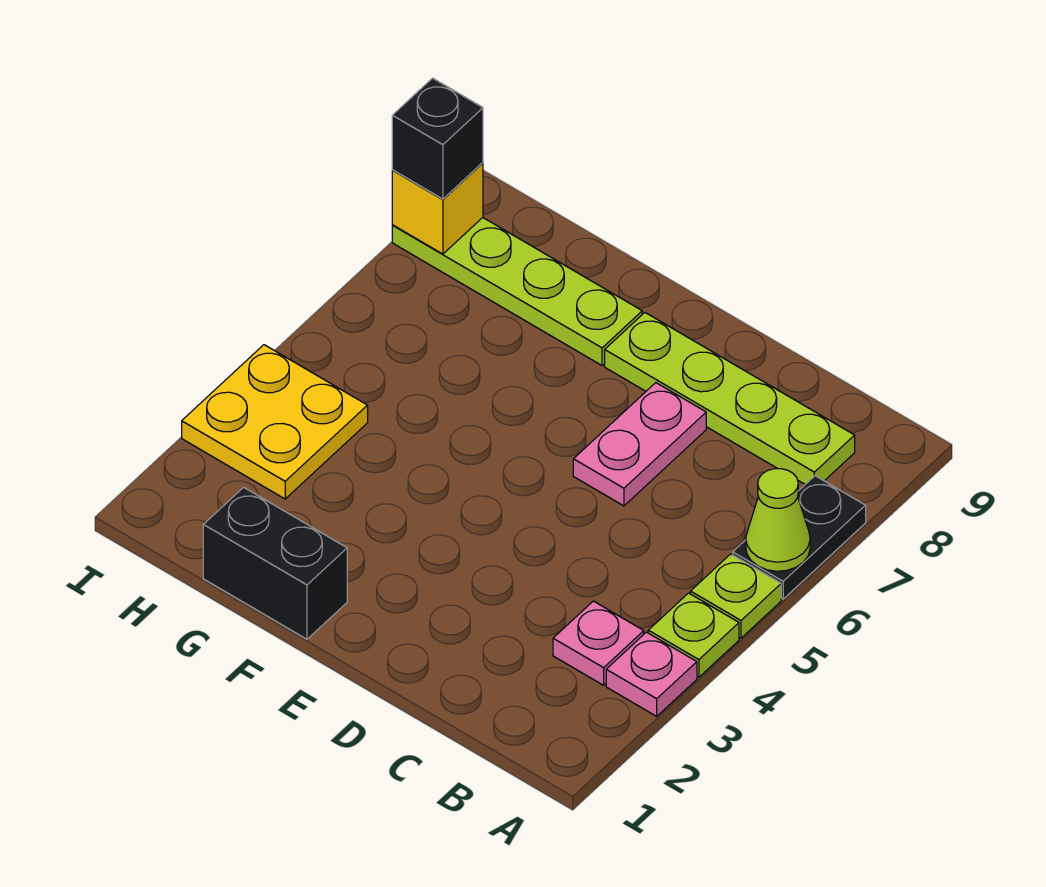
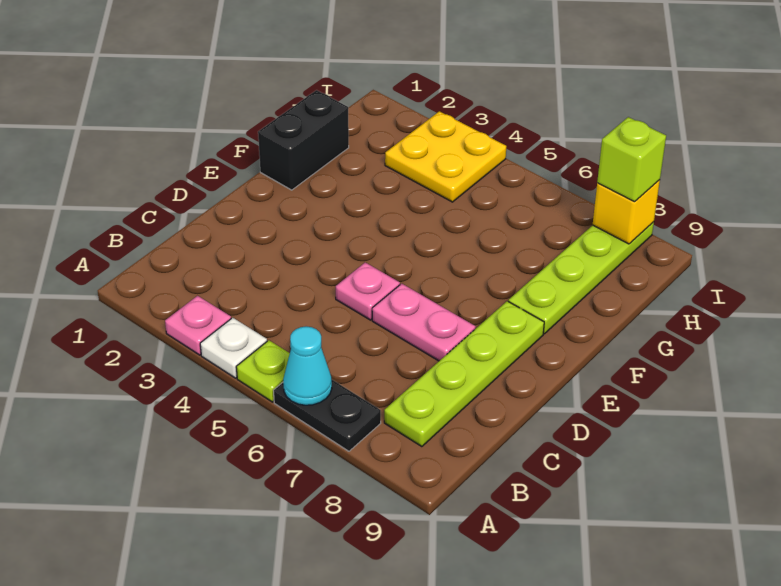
lime plate A4 level 1 -> white plate A4 level 1
lime cone A6 level 2 -> cyan cone A6 level 2
pink plate B3 level 1 -> pink plate D5 level 1
black brick I8 level 3 -> lime brick I8 level 3

